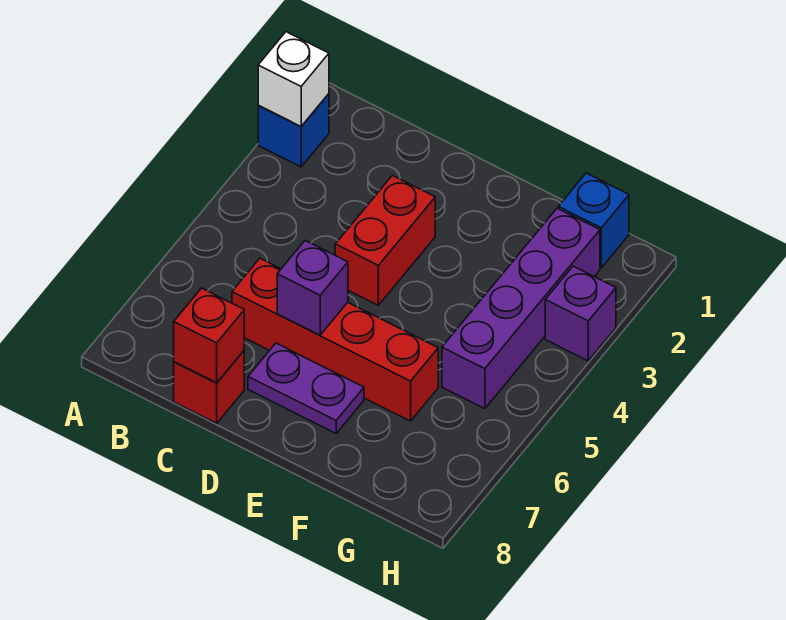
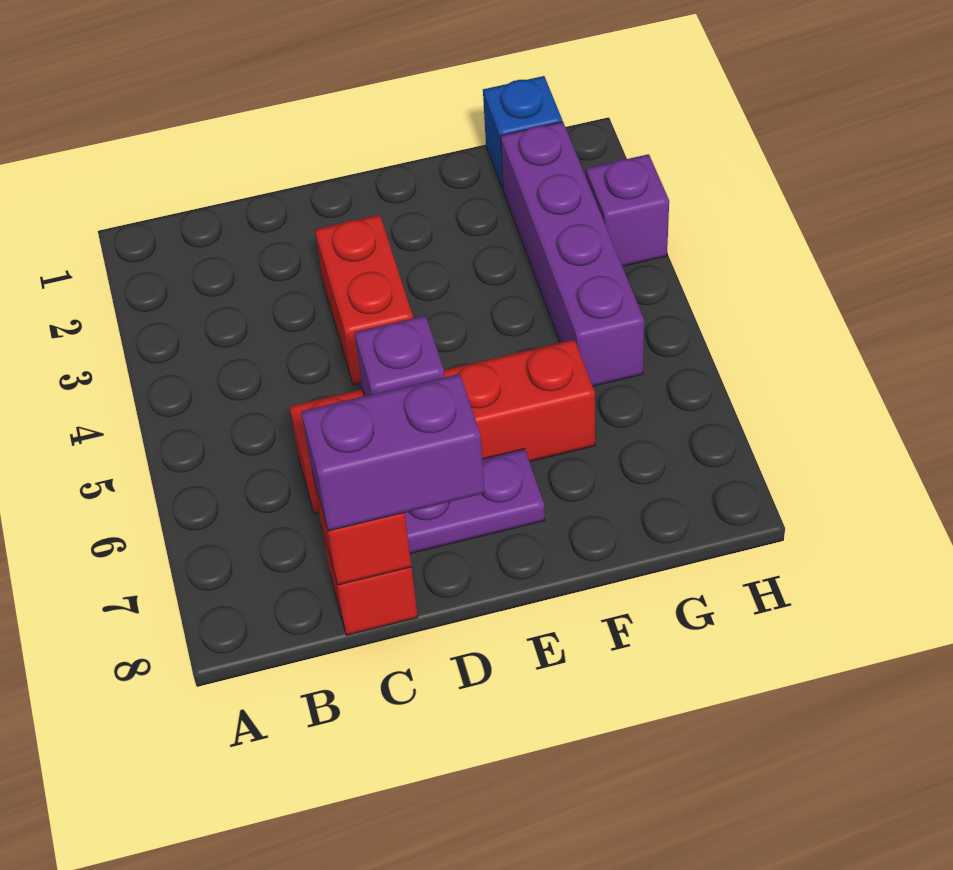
blue brick A2 level 1 -> none
white brick A2 level 2 -> none
none -> purple brick C8:D8 level 3

